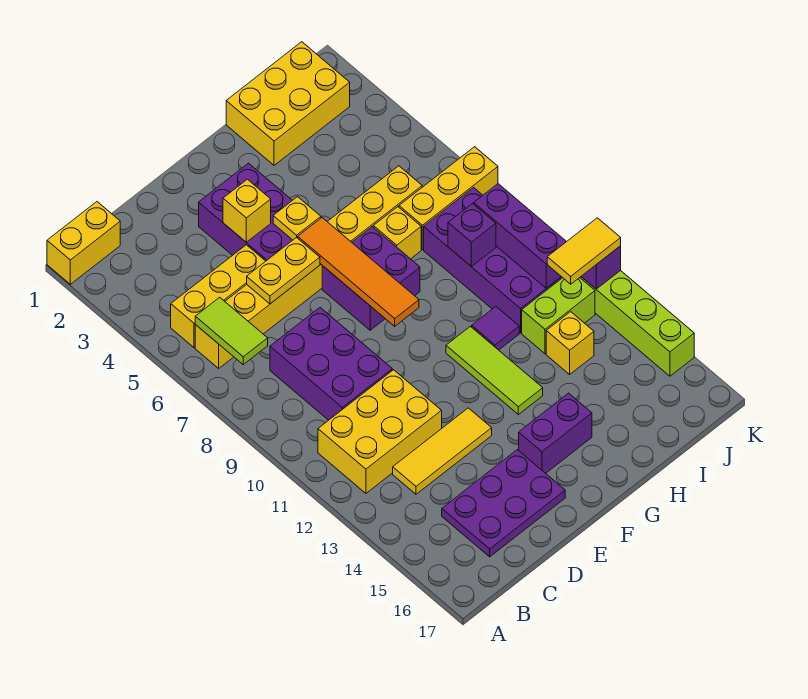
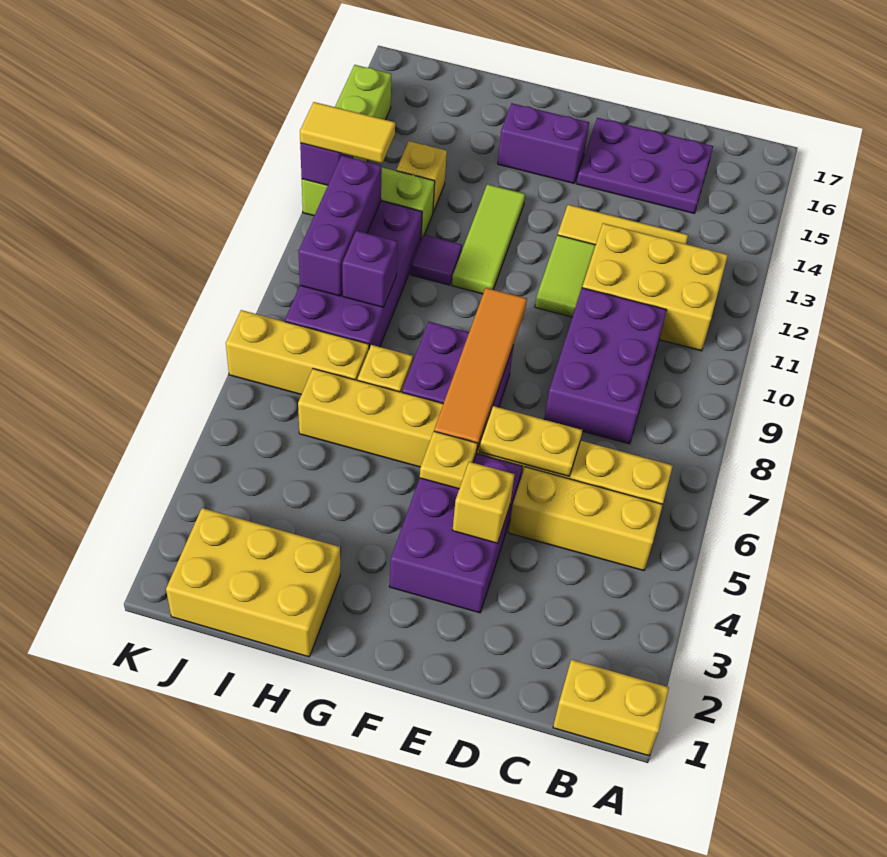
lime tile B6:B7 level 2 -> lime tile E11:E12 level 1

